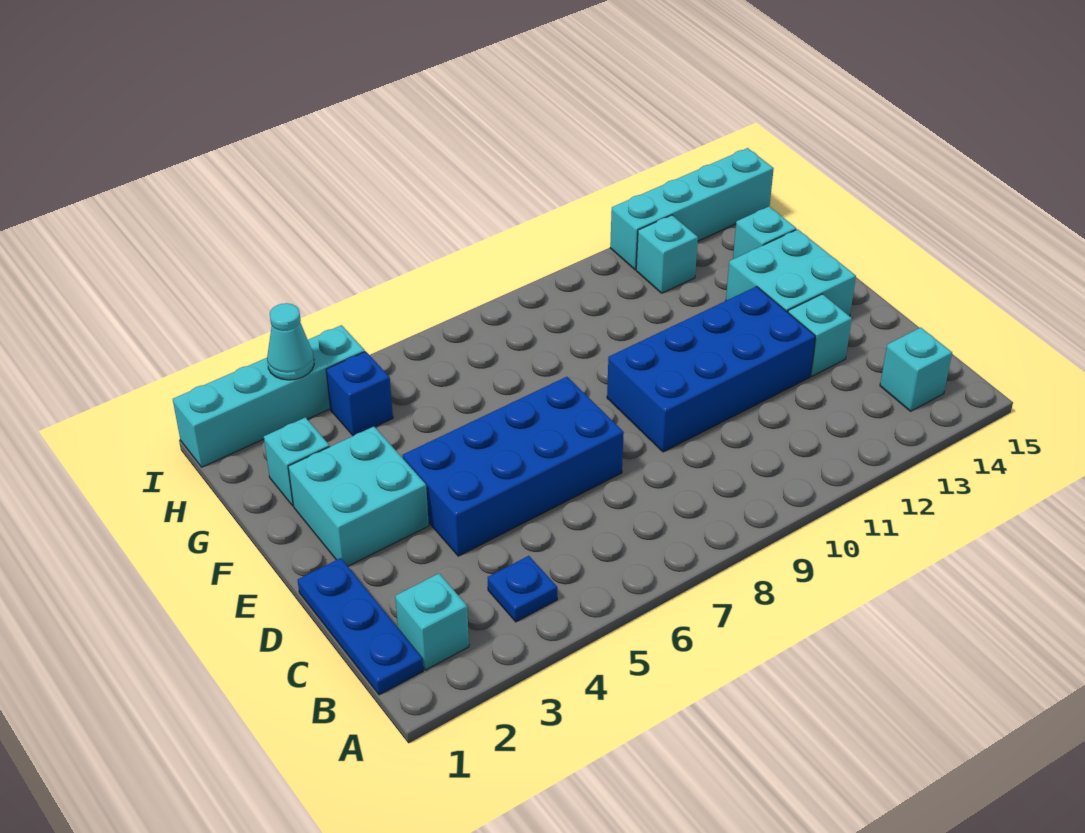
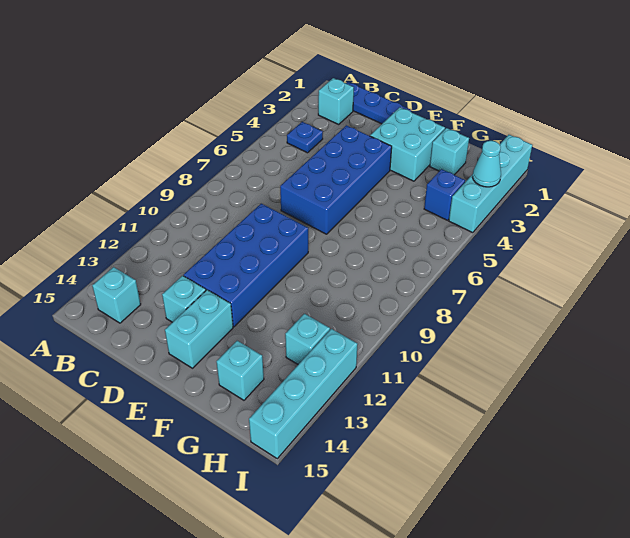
cyan brick E13:F14 level 1 -> cyan brick E13:E14 level 1

